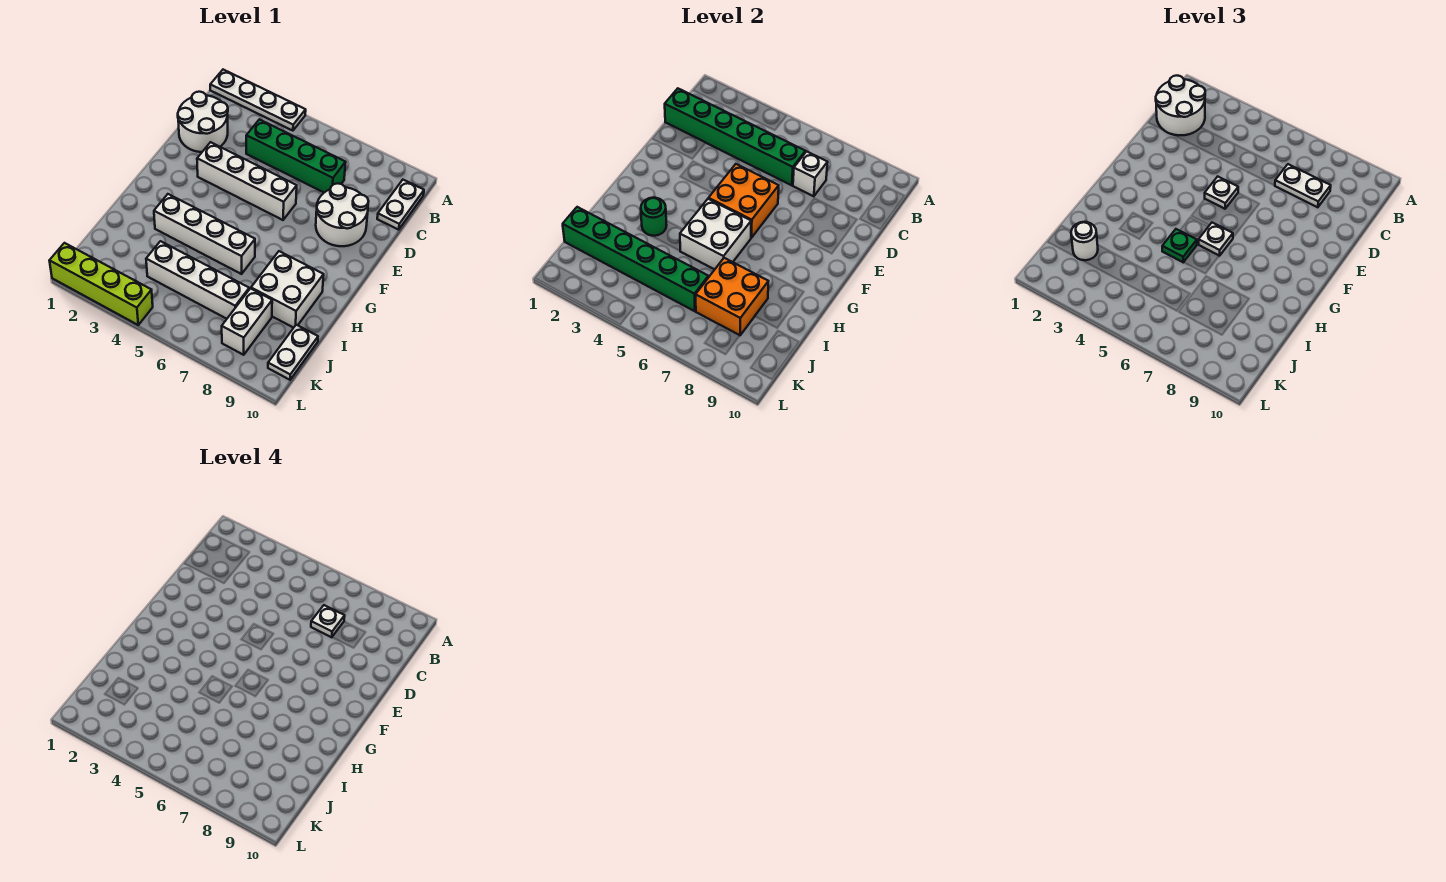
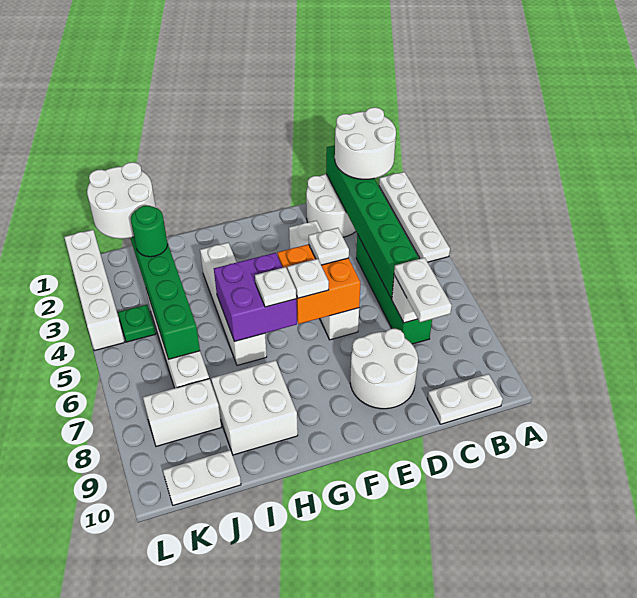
white plate C7 level 4 -> white plate F6 level 3
white brick G5:H6 level 2 -> purple brick G5:H6 level 2
green round brick H3 level 2 -> green round brick J3 level 3
green plate H5 level 3 -> green plate K4 level 1
orange brick I7:J8 level 2 -> none
white round brick J2 level 3 -> white round brick J1:K2 level 3
lime brick L1:L4 level 1 -> white brick L1:L4 level 1

